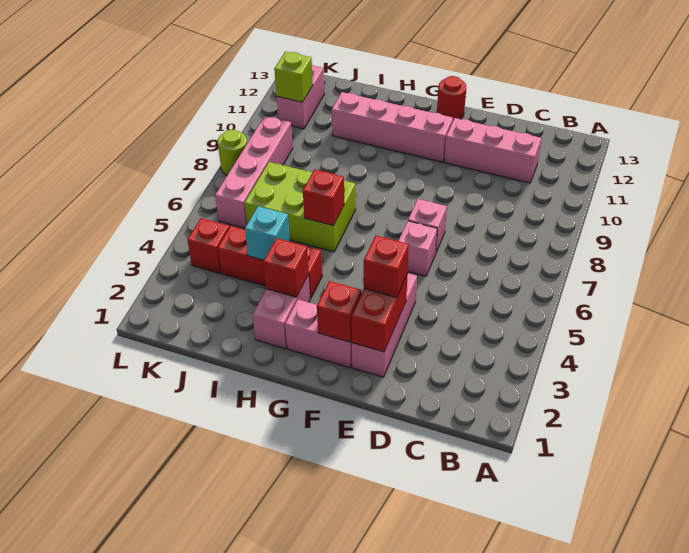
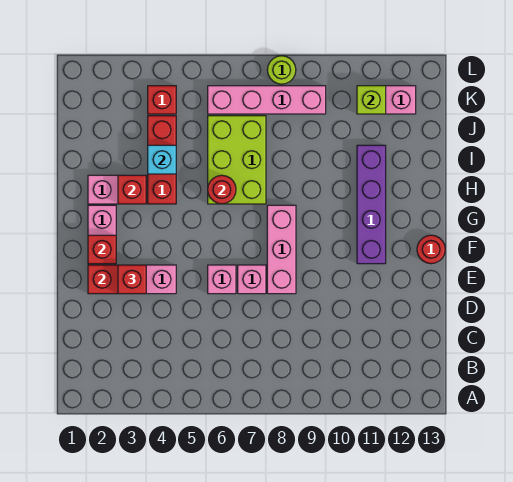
pink brick C11:E11 level 1 -> pink brick E8:G8 level 1
pink brick F11:I11 level 1 -> purple brick F11:I11 level 1
red brick H6 level 2 -> red round brick H6 level 2

